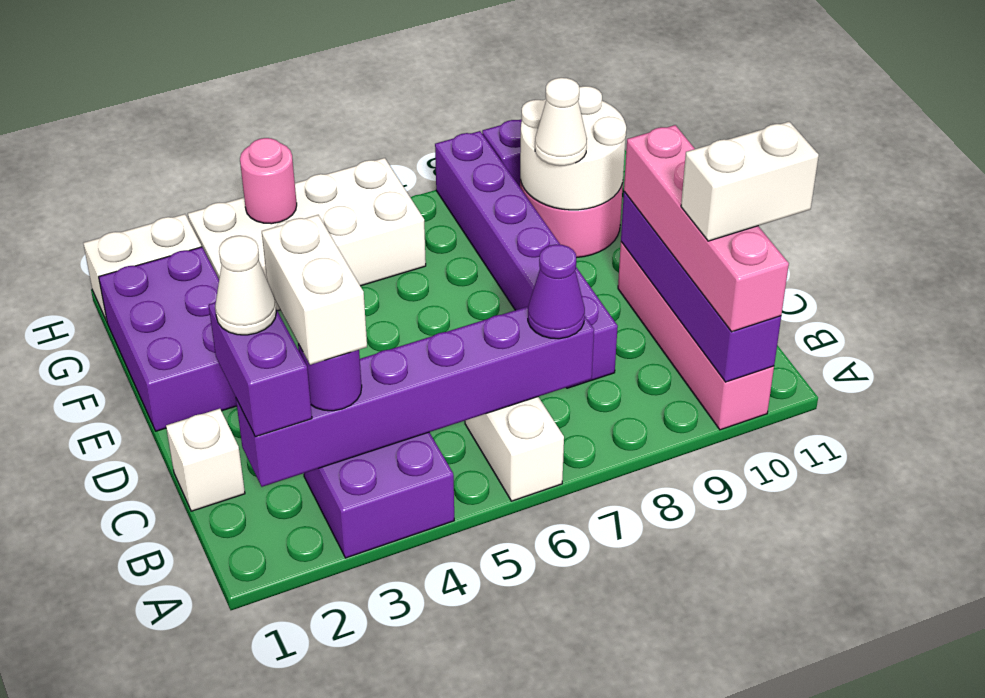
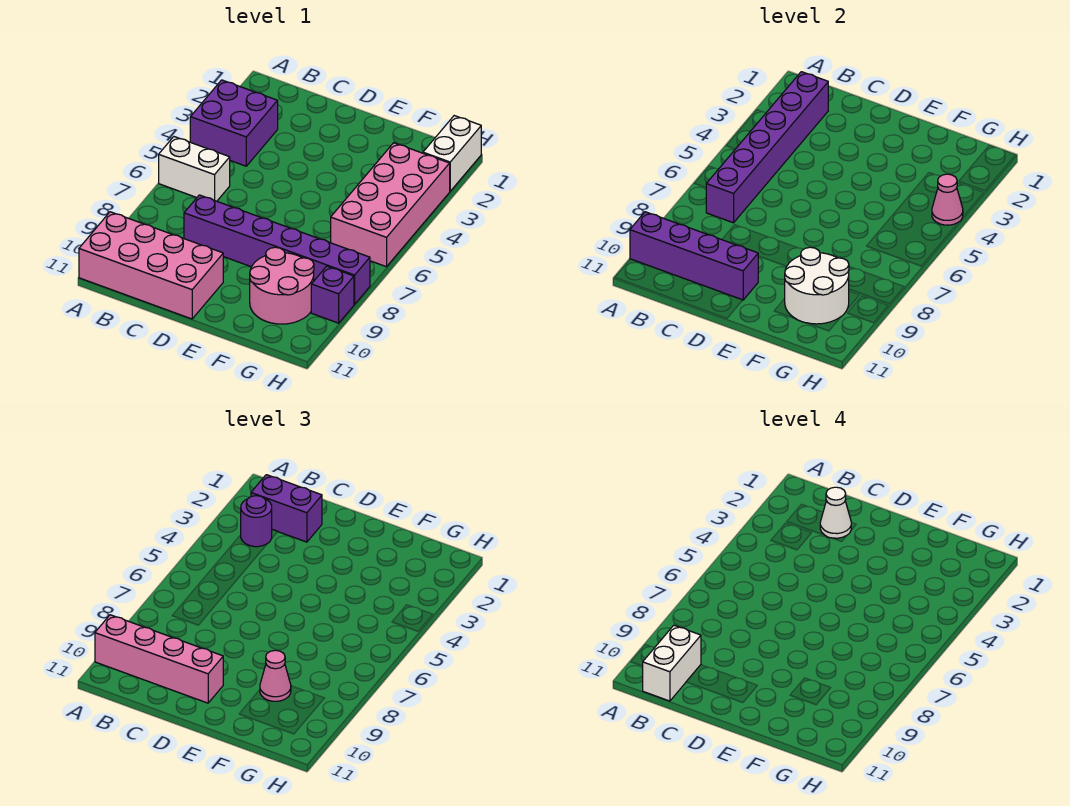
pink brick A10:D10 level 1 -> pink brick A10:D11 level 1
white brick B3:C3 level 4 -> none
purple cone B7 level 3 -> none
white brick C1 level 1 -> none
purple brick E1:G2 level 1 -> none
white cone F9 level 3 -> pink cone F9 level 3
white brick G3:H6 level 1 -> pink brick G3:H6 level 1
pink round brick H4 level 2 -> pink cone H4 level 2

